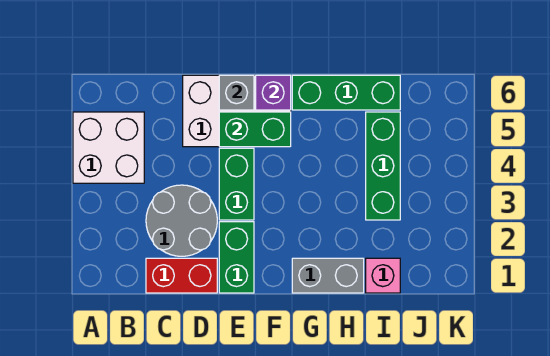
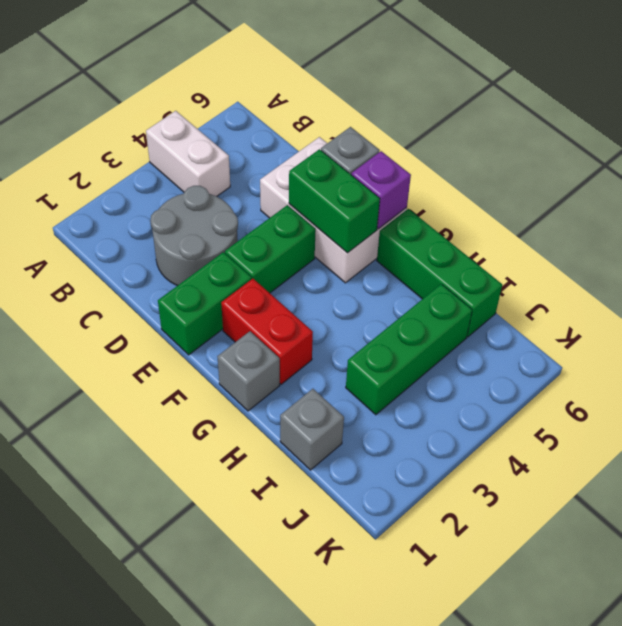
white brick A4:B5 level 1 -> white brick A4:B4 level 1
red brick C1:D1 level 1 -> red brick F2:G2 level 1
grey brick G1:H1 level 1 -> grey brick G1 level 1
pink brick I1 level 1 -> grey brick I1 level 1

